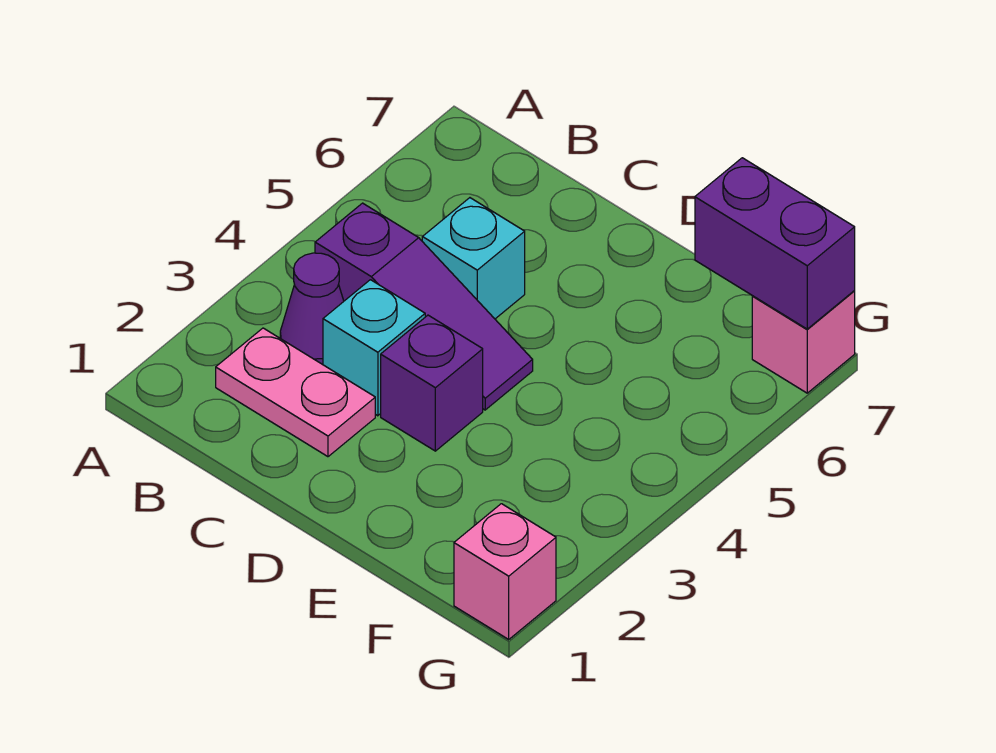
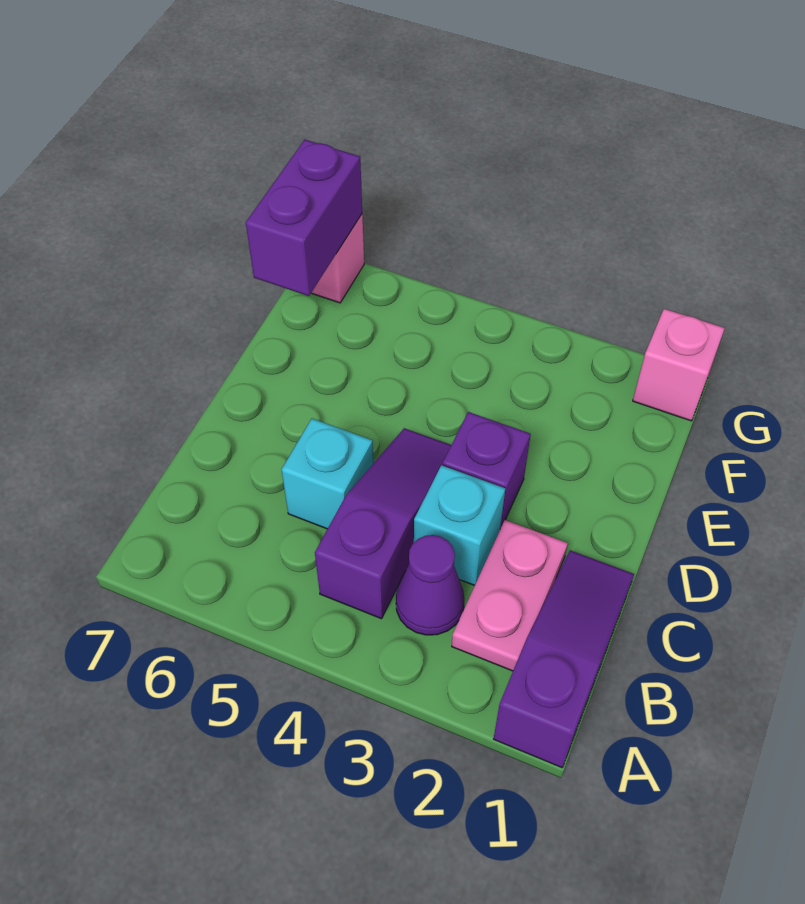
none -> purple slope A1:C1 level 1 top A

